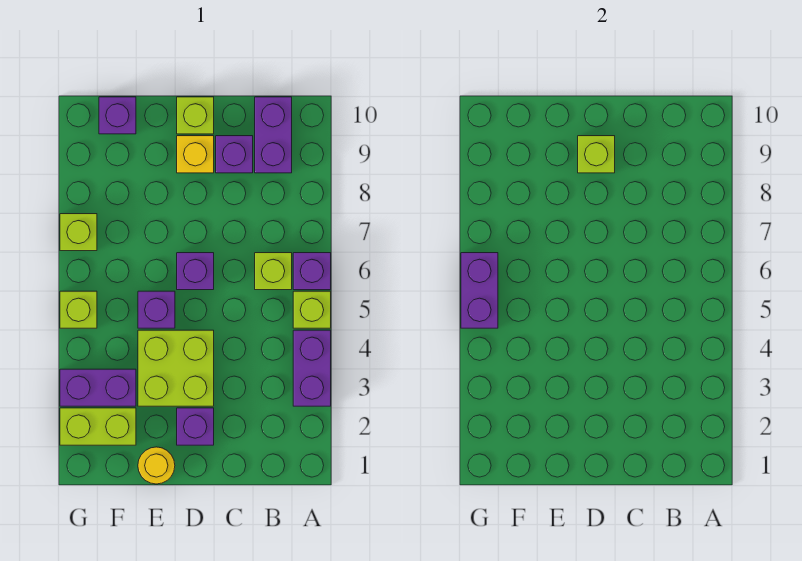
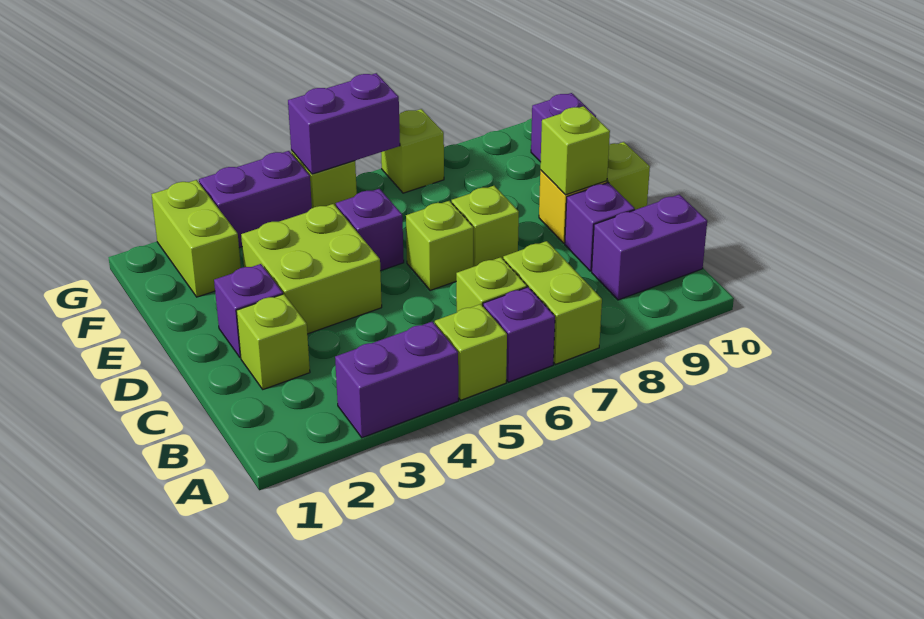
none -> lime brick A7:B7 level 1
none -> lime brick C2 level 1
purple brick D6 level 1 -> lime brick D6 level 1
none -> lime brick D7 level 1
yellow round brick E1 level 1 -> none
purple brick F3:G3 level 1 -> purple brick G3:G4 level 1

